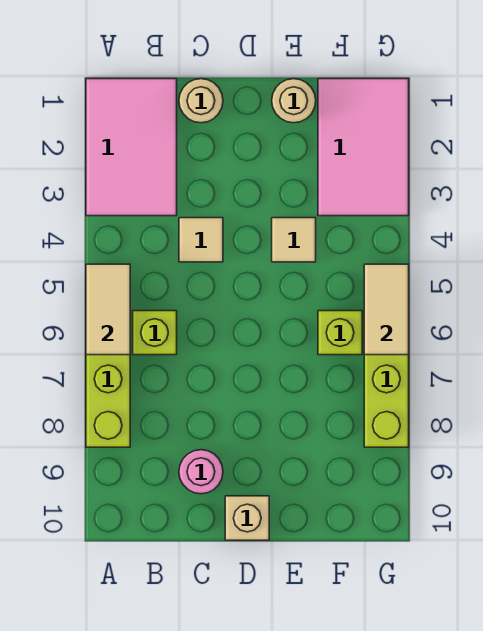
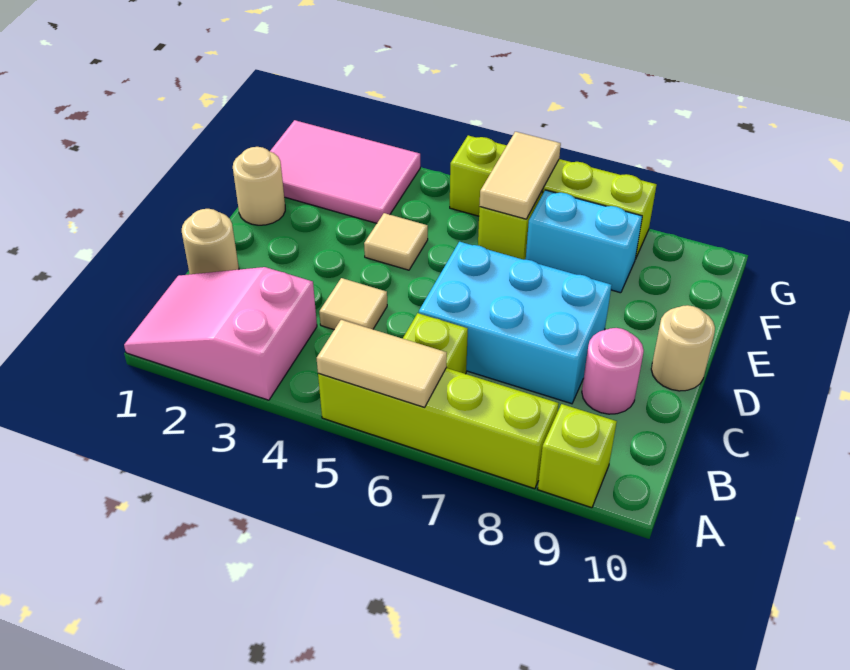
pink tile A1:B3 level 1 -> pink slope A1:B3 level 1 top 3
none -> lime brick A9 level 1
none -> cyan brick C6:D8 level 1
tan brick D10 level 1 -> tan round brick D10 level 1
none -> cyan brick F7:F8 level 1
tan tile G5:G6 level 2 -> tan tile F6:G6 level 2

